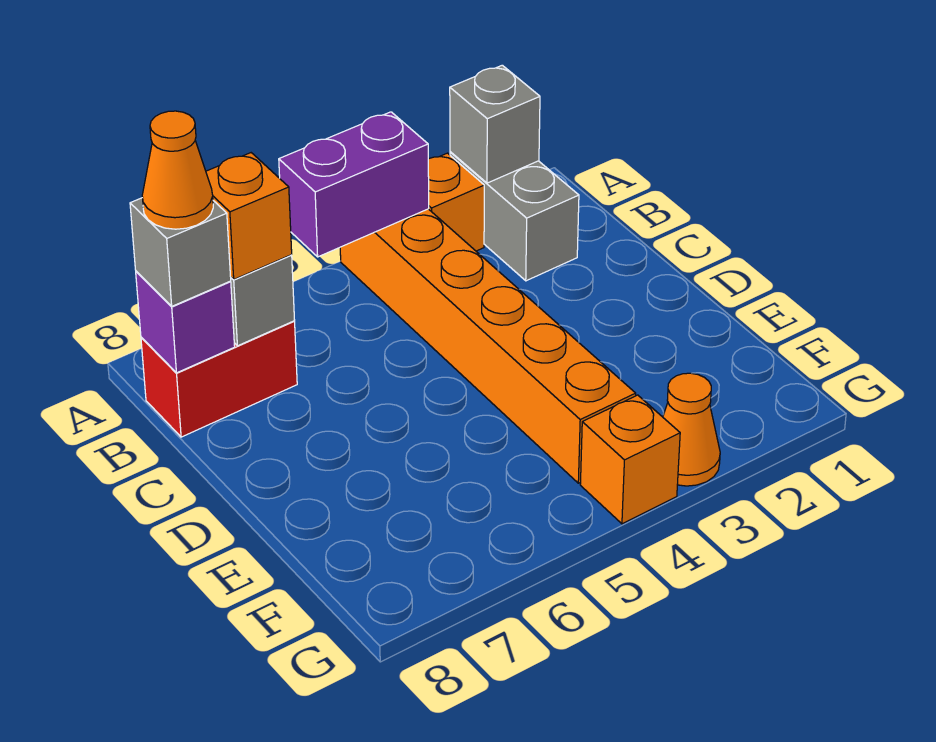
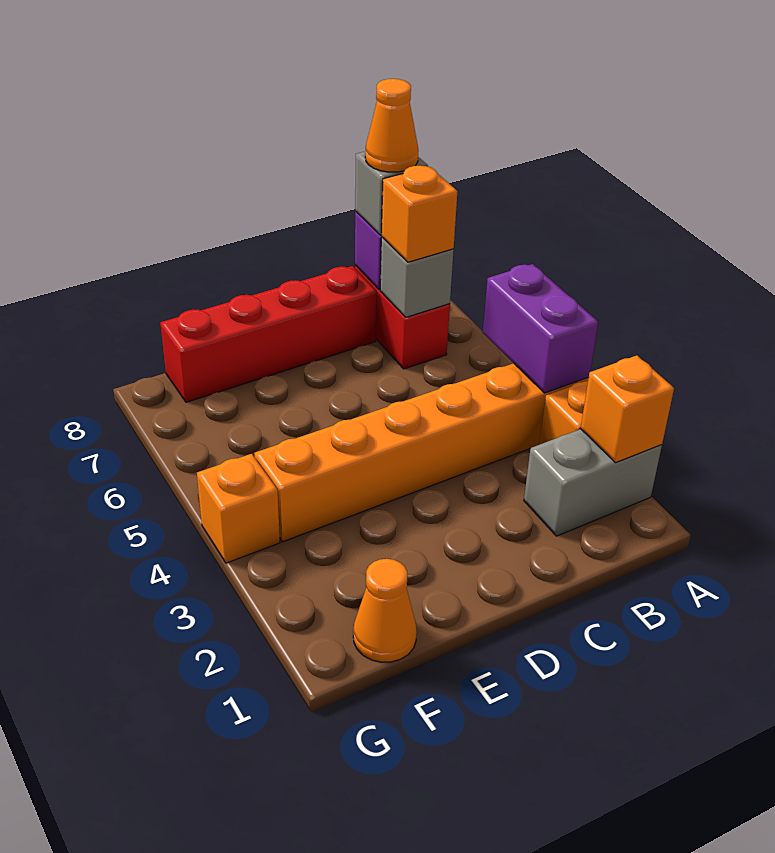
grey brick A2 level 2 -> orange brick A2 level 2
none -> red brick C8:F8 level 1
orange cone G3 level 1 -> orange cone F1 level 1

